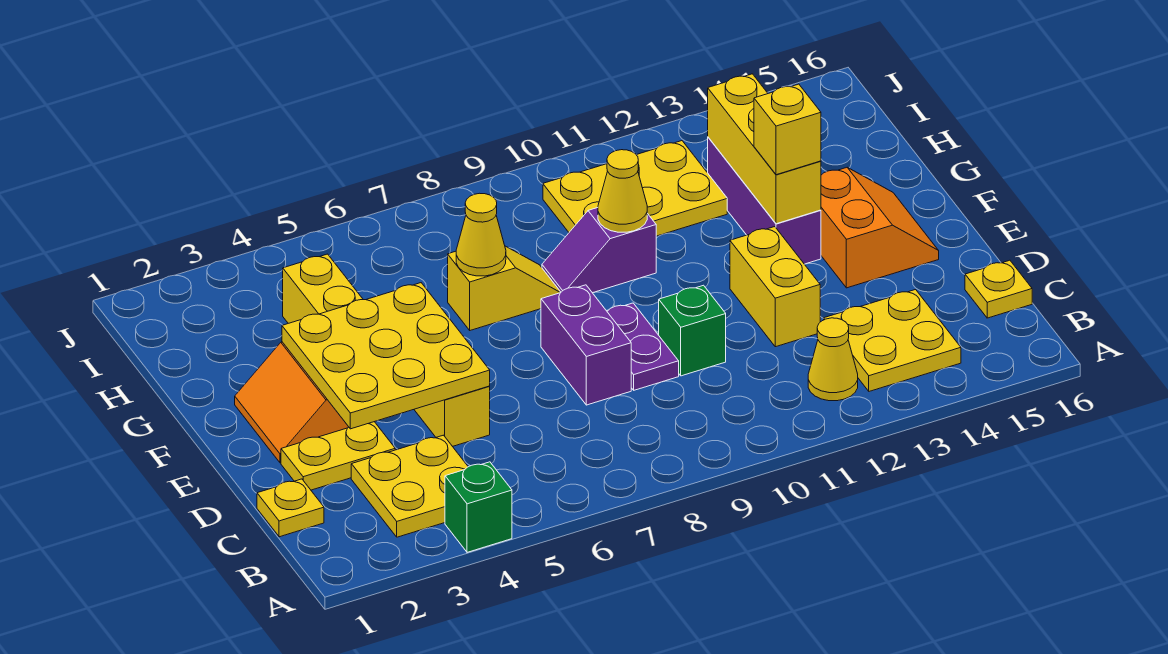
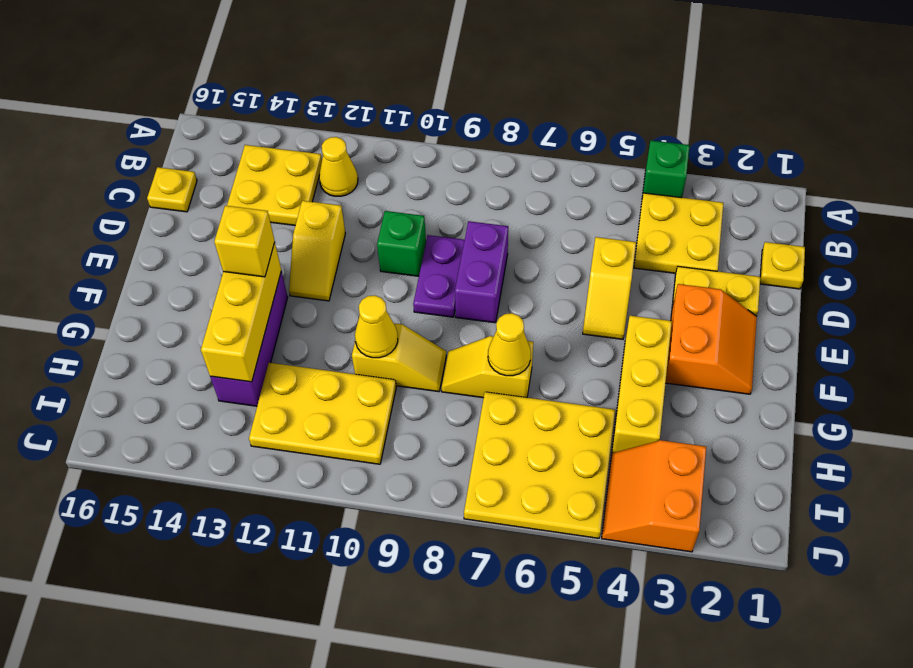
yellow plate D3:F5 level 2 -> yellow plate H5:J7 level 1
yellow brick D12:E12 level 1 -> yellow slope D12:E12 level 1 top D
orange slope E14:F15 level 1 top 14 -> orange slope I3:J4 level 1 top 3
purple slope G9:G10 level 1 top 10 -> yellow slope G9:G10 level 1 top 10

